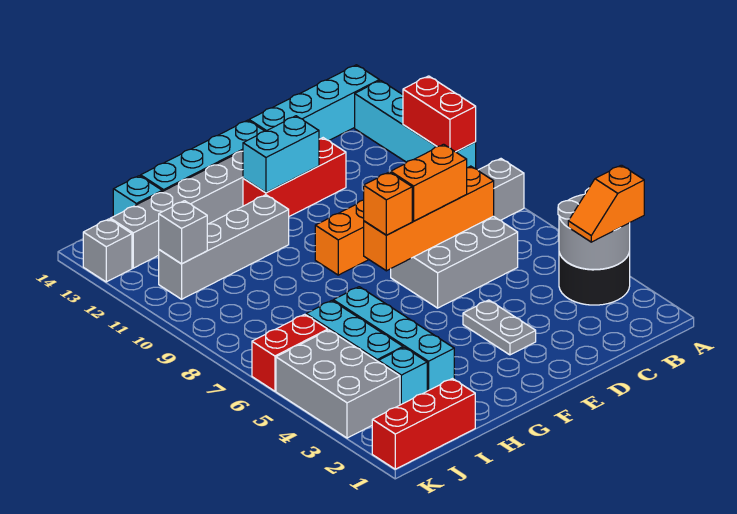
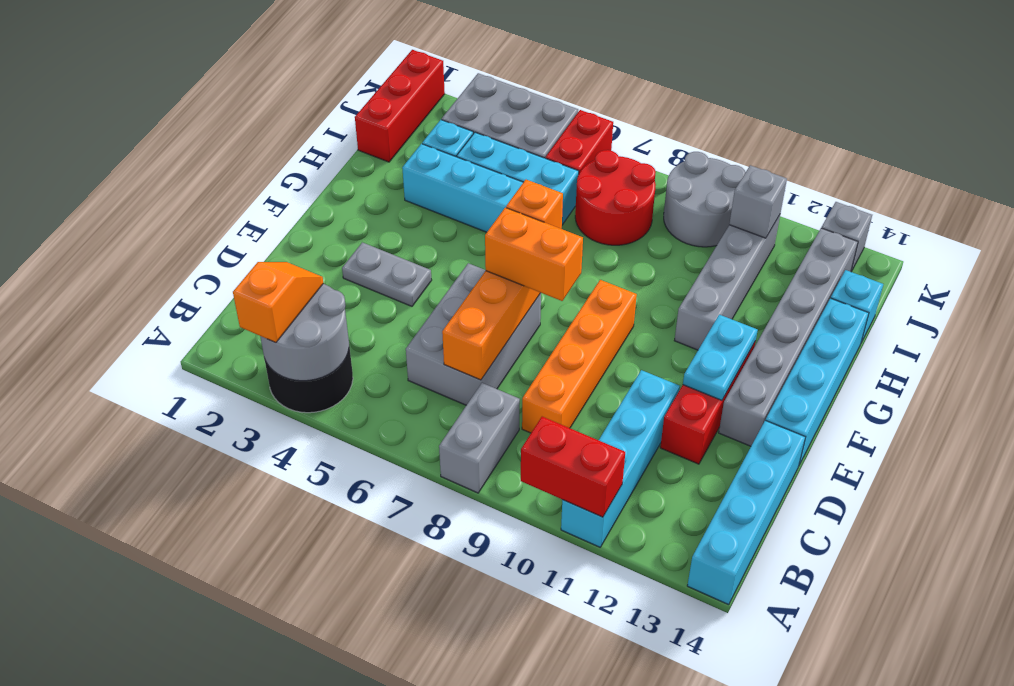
cyan brick A10:A13 level 1 -> cyan brick A11:D11 level 1
orange brick D7:E7 level 3 -> orange brick E7:E8 level 3
cyan brick E12:F12 level 2 -> cyan plate E12:F12 level 2
none -> red round brick I7:J8 level 1
none -> grey round brick J9:K10 level 1

